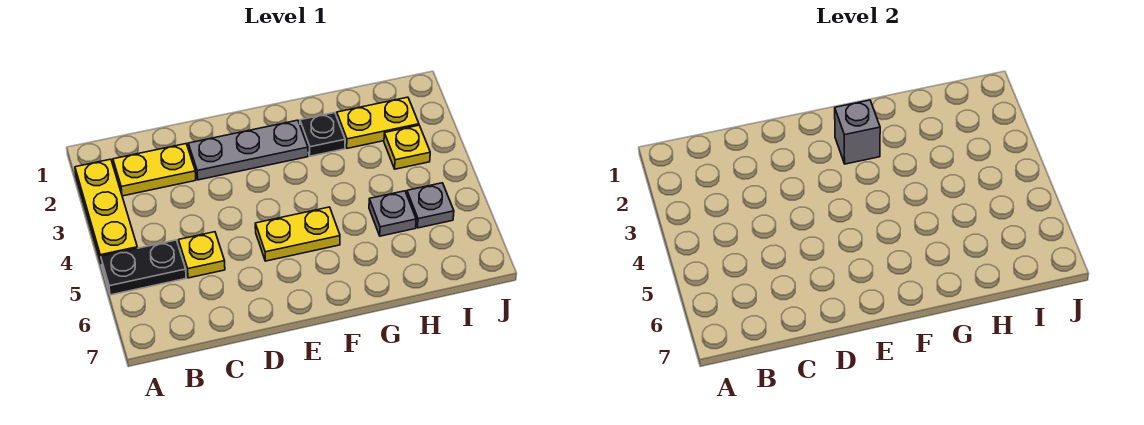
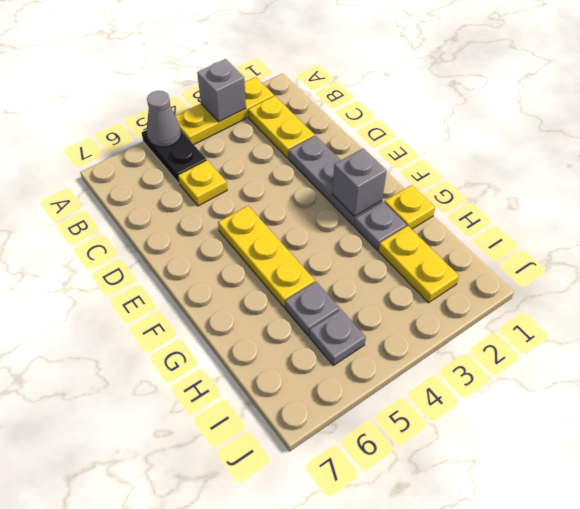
none -> grey brick A3 level 2
none -> grey cone A5 level 2
yellow plate E5:F5 level 1 -> yellow plate E5:G5 level 1
black plate G2 level 1 -> grey plate G2 level 1
yellow plate I3 level 1 -> yellow plate G1 level 1

